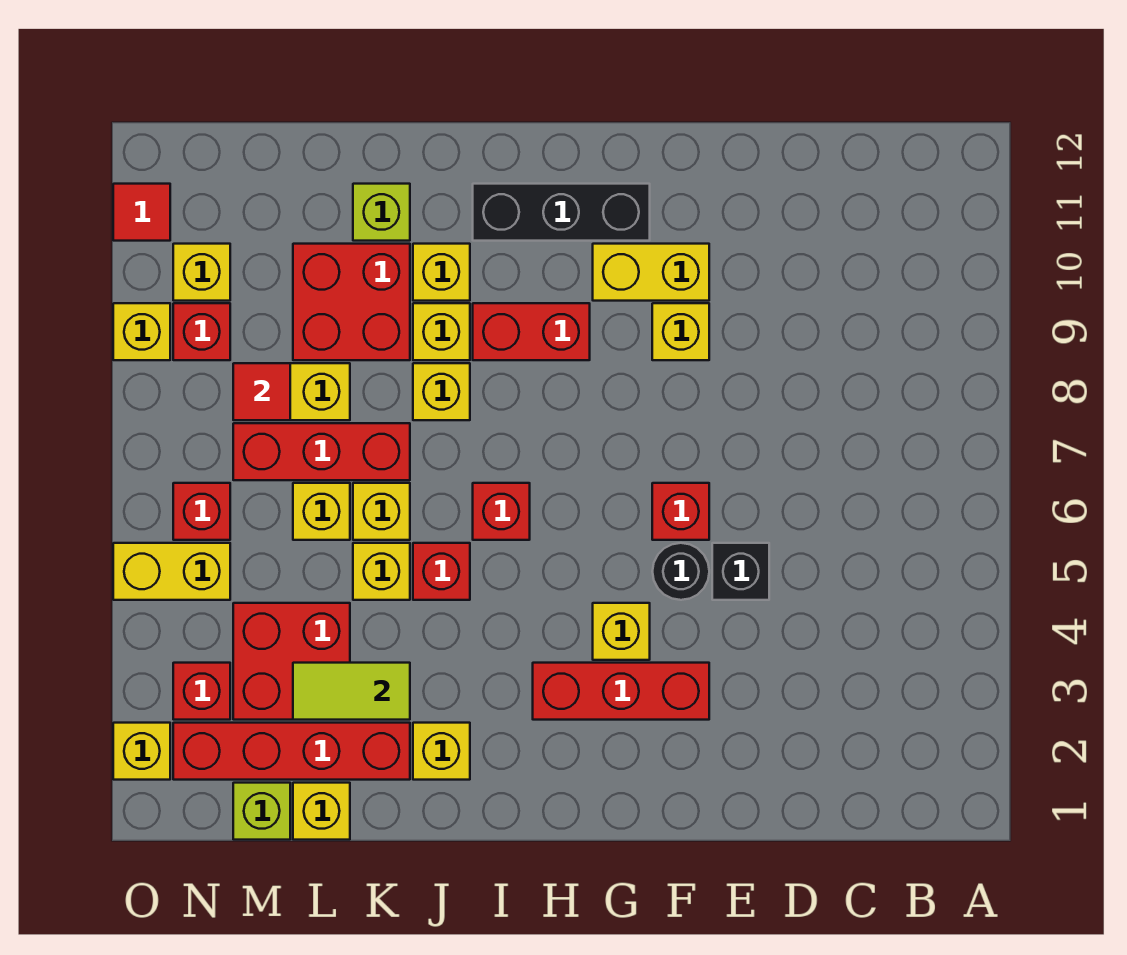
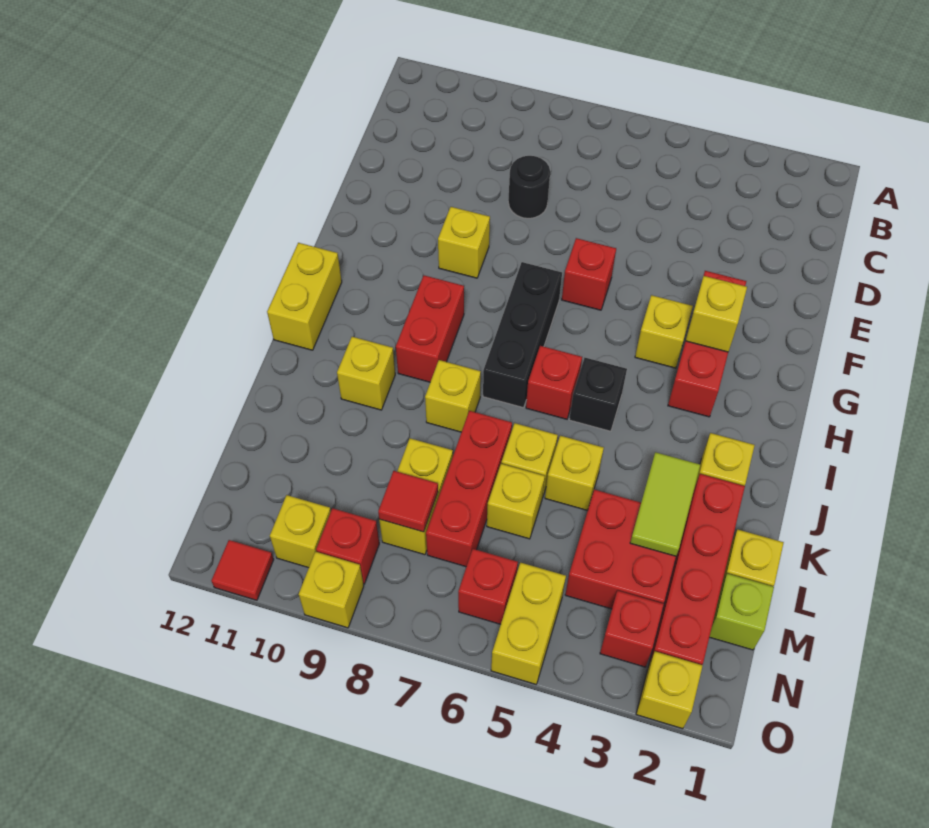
black brick E5 level 1 -> black brick I5 level 1
black round brick F5 level 1 -> black round brick D8 level 1
yellow brick F10:G10 level 1 -> yellow brick H12:I12 level 1
black brick G11:I11 level 1 -> black brick G7:I7 level 1
red brick J5 level 1 -> none
yellow brick J9 level 1 -> yellow brick G3 level 2
red brick K9:L10 level 1 -> none
lime brick K11 level 1 -> none

